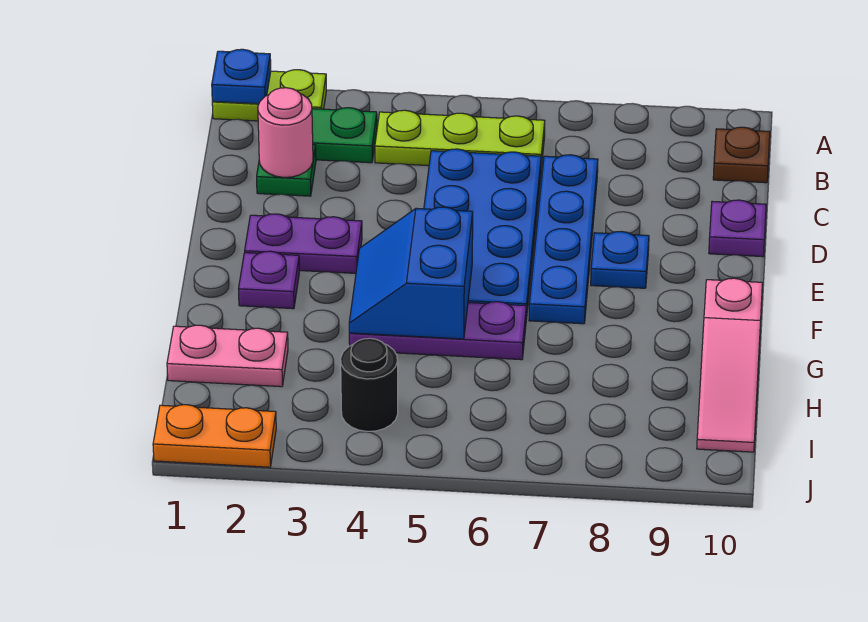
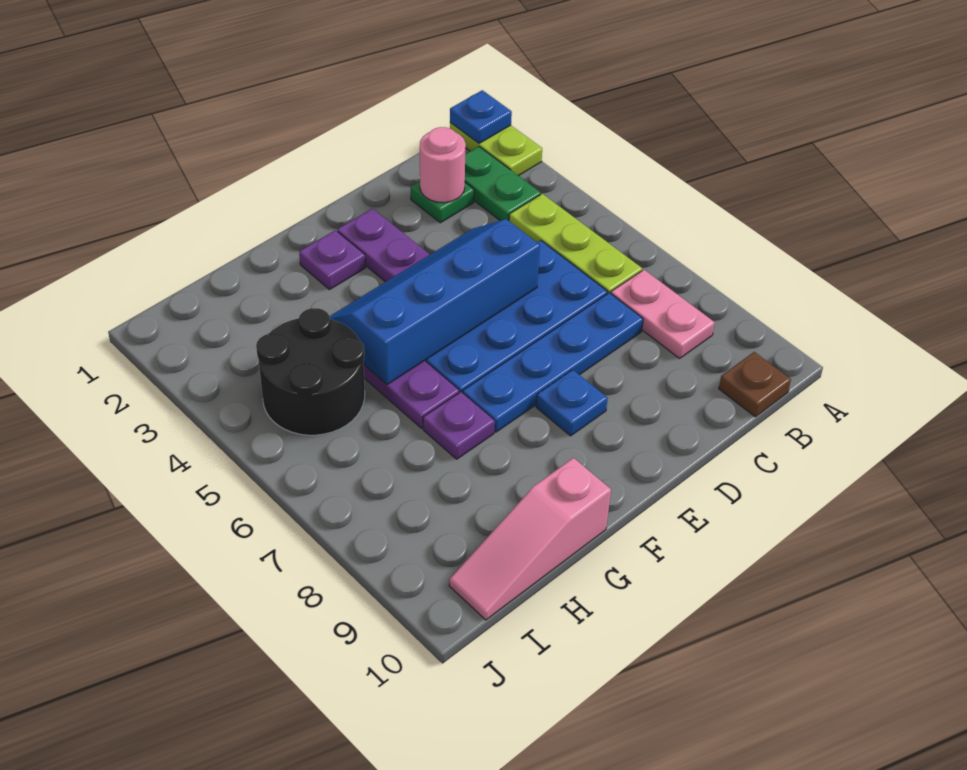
purple plate D10 level 1 -> purple plate G7 level 1
blue slope F4:G5 level 2 top 5 -> blue slope D4:G5 level 2 top 5
pink plate H1:H2 level 1 -> pink plate B7:B8 level 1
black round brick I4 level 1 -> black round brick H4:I5 level 1
orange plate J1:J2 level 1 -> none

